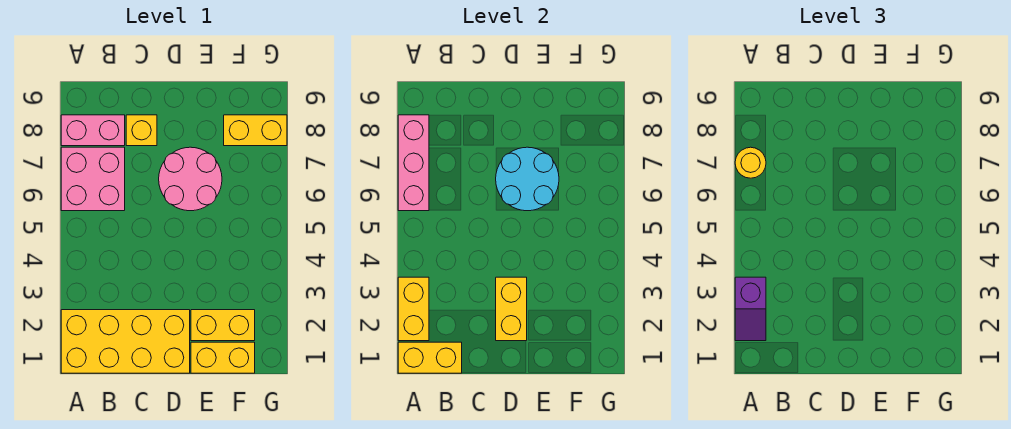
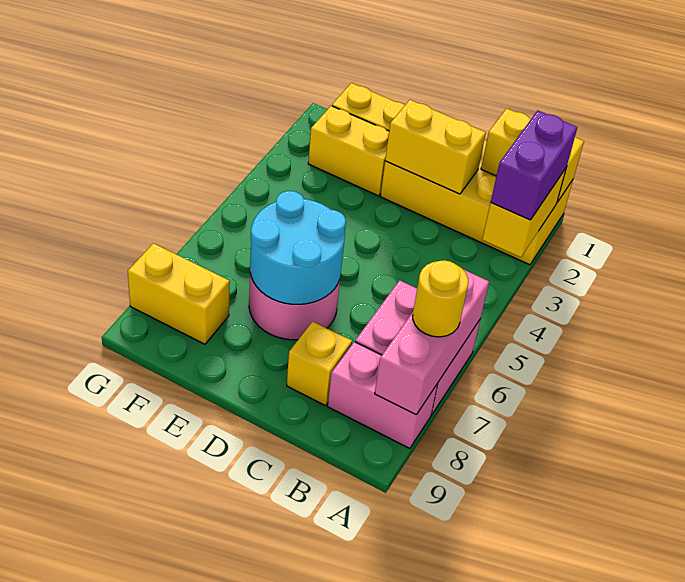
purple slope A2:A3 level 3 top 3 -> purple brick A2:A3 level 3
yellow brick D2:D3 level 2 -> yellow brick C2:D2 level 2

